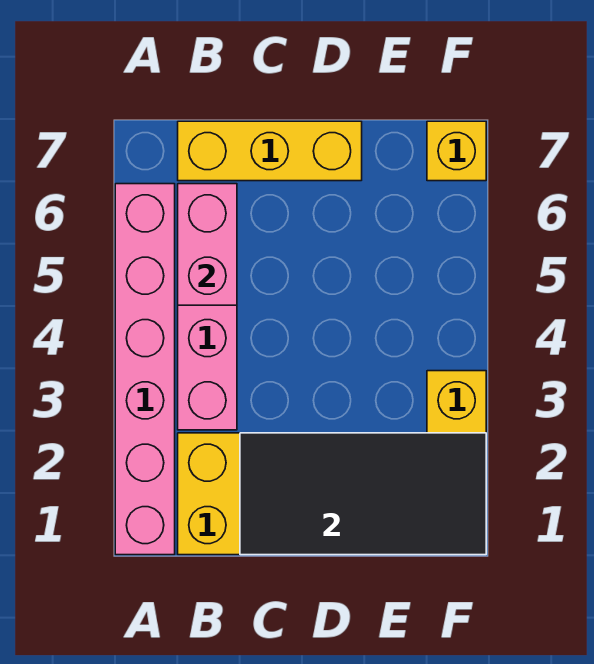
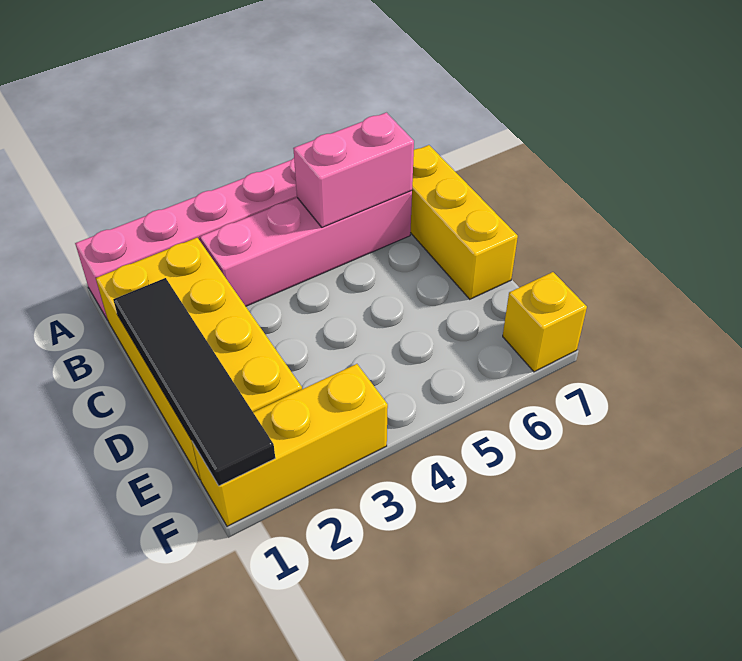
black tile C1:F2 level 2 -> black tile C1:F1 level 2

